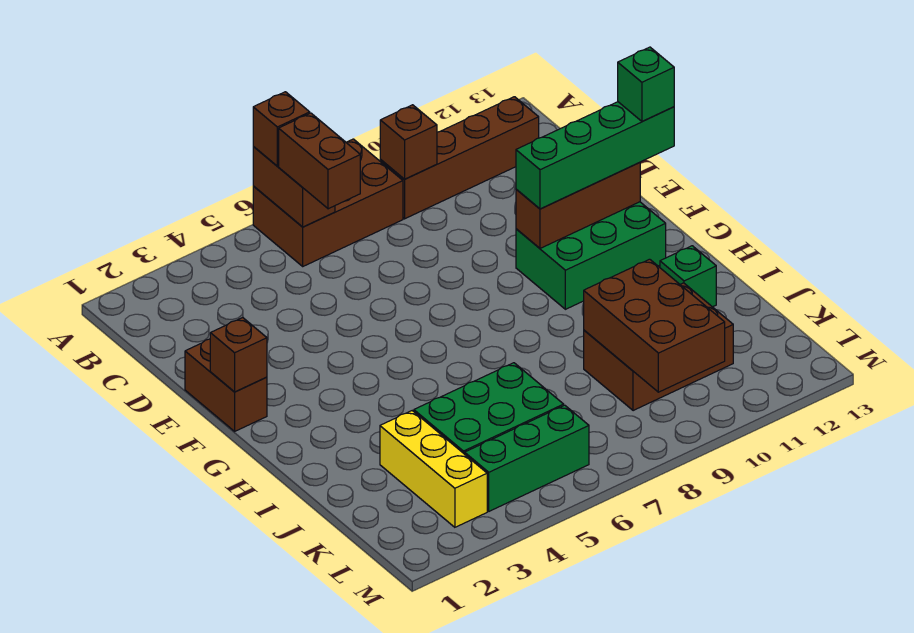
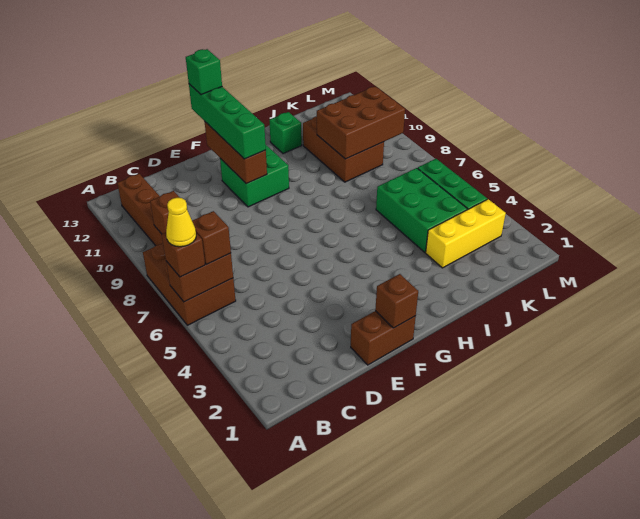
none -> yellow cone A6 level 4
brown brick B6:C6 level 3 -> brown brick B6 level 3
green brick F10:G12 level 1 -> green brick F10:G11 level 1

